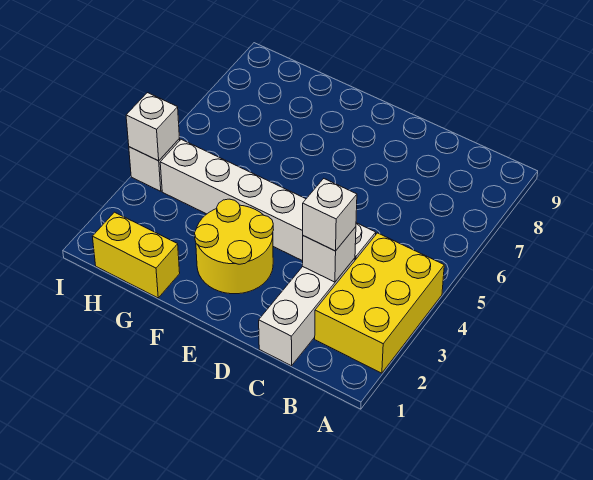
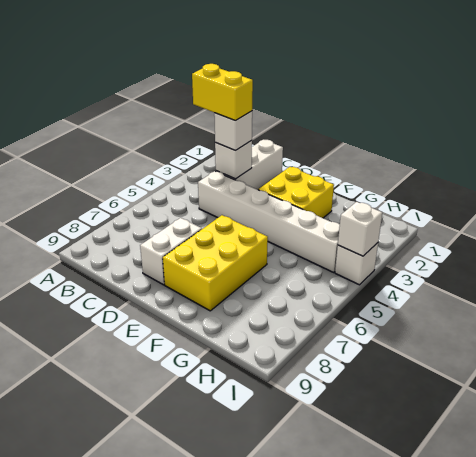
yellow brick A2:B4 level 1 -> yellow brick E6:F8 level 1
none -> white brick D7:D8 level 1
yellow round brick E2:F3 level 1 -> yellow brick E2:F3 level 1
yellow brick G1:H1 level 1 -> yellow brick B3:C3 level 4

